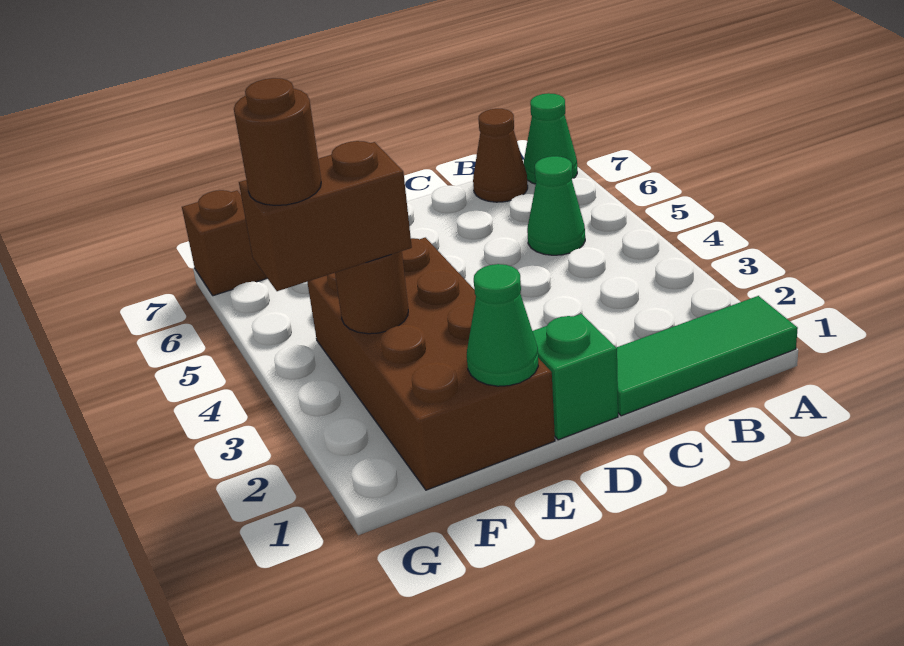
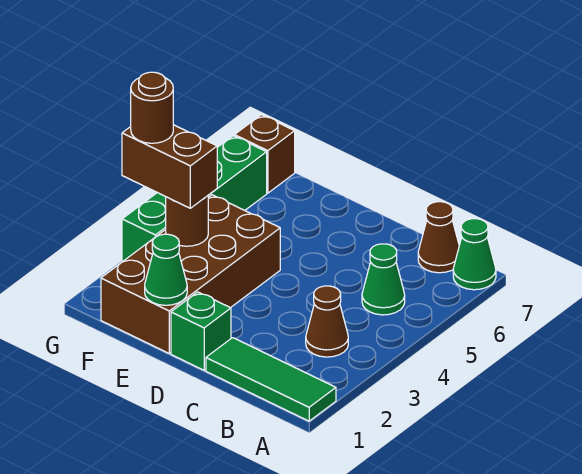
none -> brown cone B3 level 1
none -> green brick G3:G6 level 1

